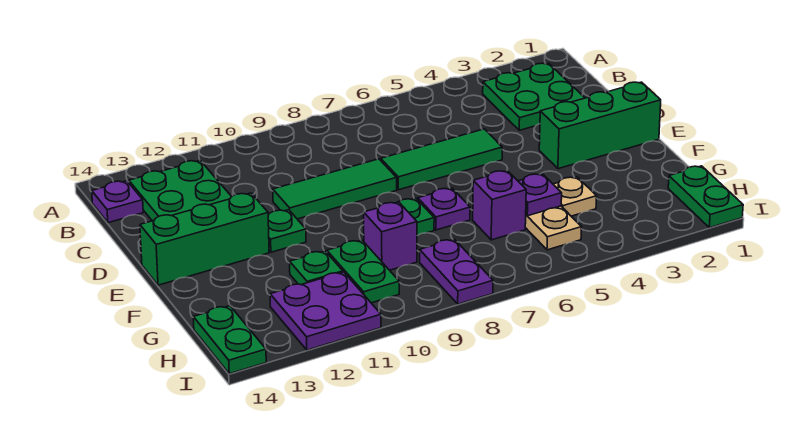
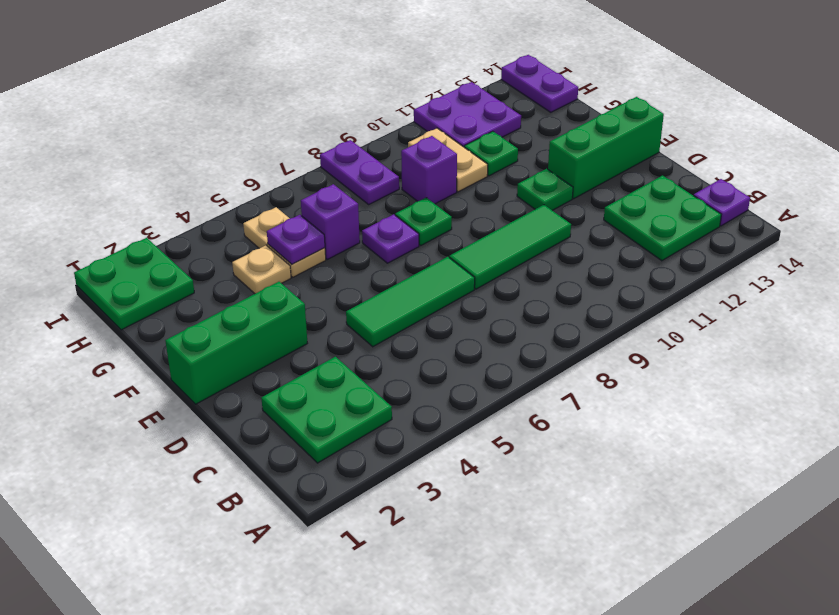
green plate G10:H10 level 1 -> tan plate G10:H10 level 1
green plate H1:I1 level 1 -> green plate H1:I2 level 1
green plate H14:I14 level 1 -> purple plate H14:I14 level 1

